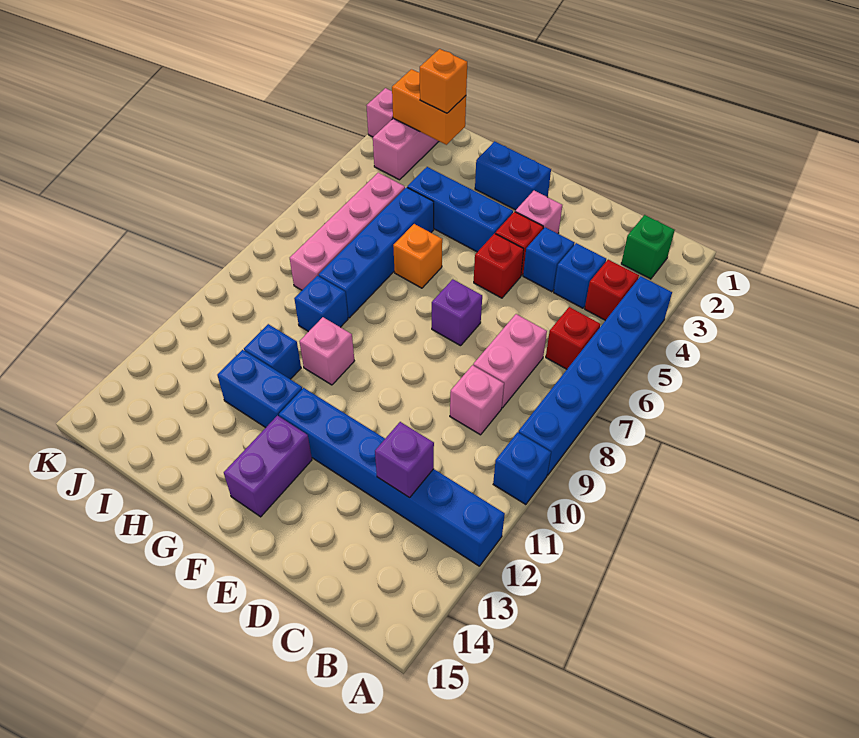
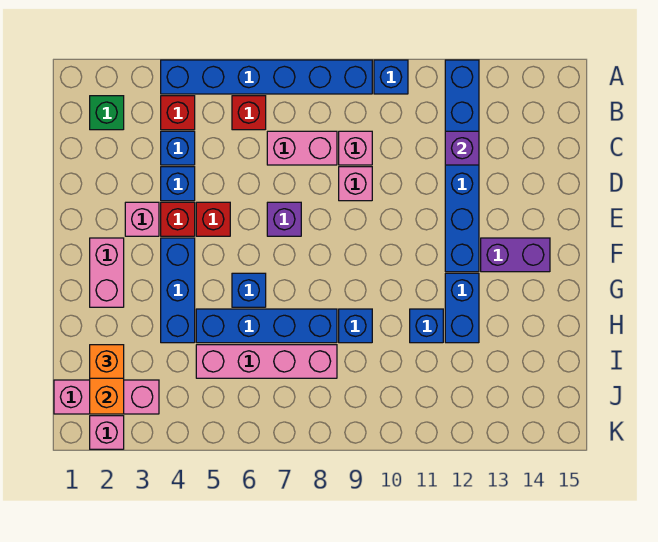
blue brick F2:G2 level 1 -> pink brick F2:G2 level 1
orange brick G6 level 1 -> blue brick G6 level 1
pink brick G10 level 1 -> pink brick D9 level 1

